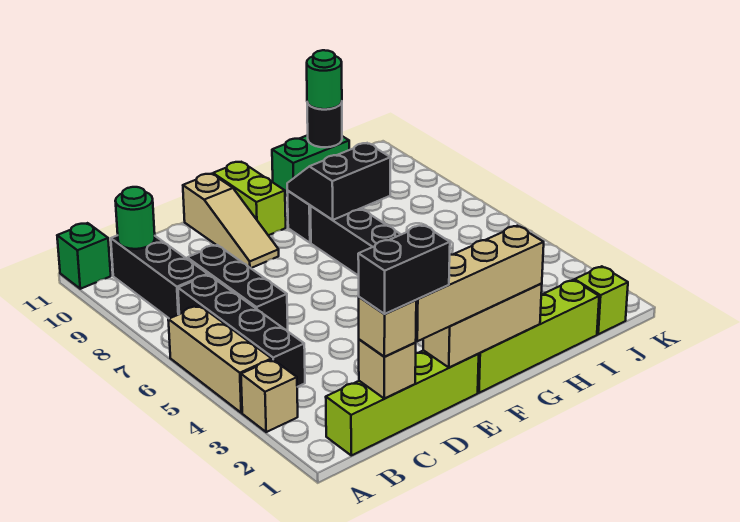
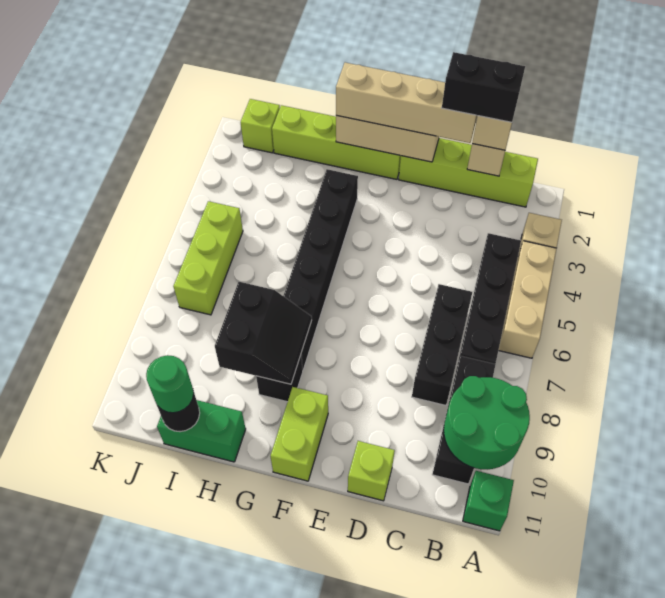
green round brick B10 level 2 -> green round brick A9:B10 level 2
none -> lime brick D11 level 1
tan slope E9:E11 level 1 top 11 -> none
black slope G8:H9 level 2 top 8 -> black slope G8:H9 level 2 top H
none -> lime brick J5:J7 level 1

